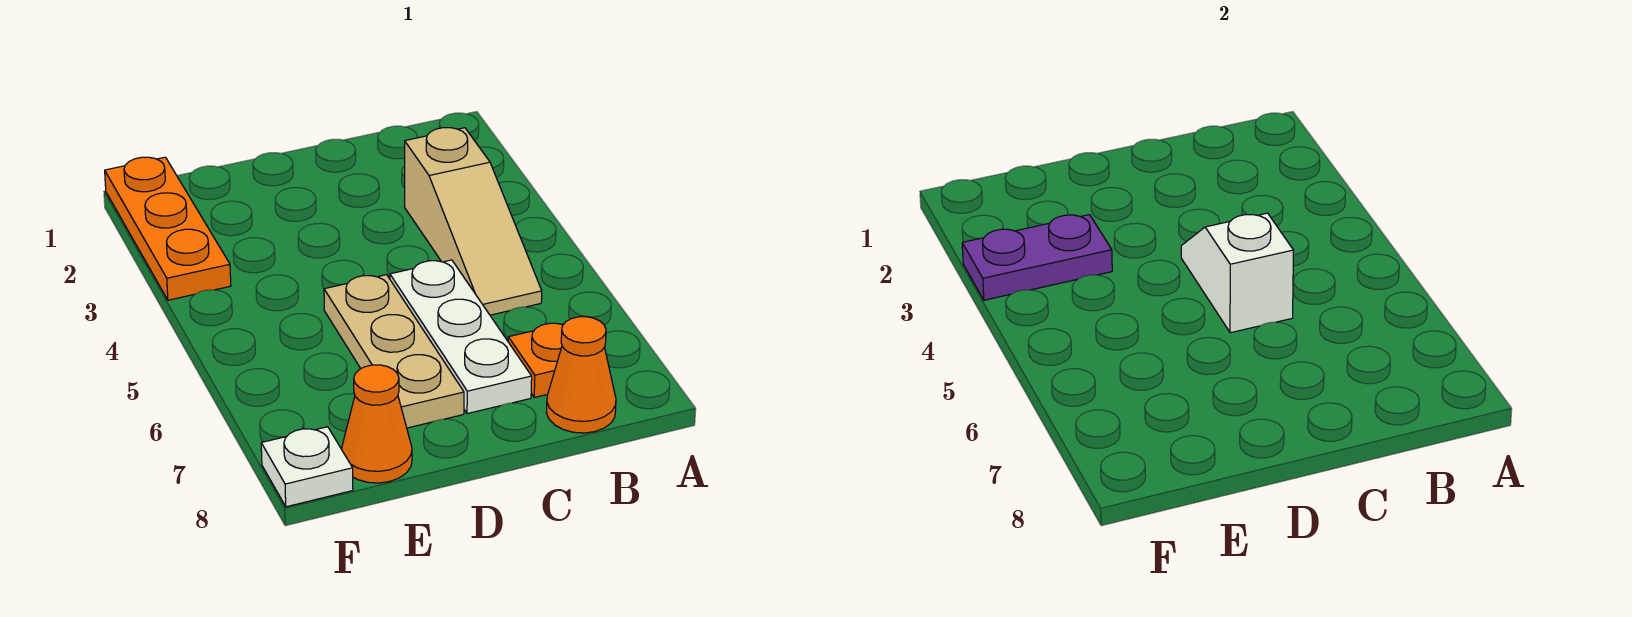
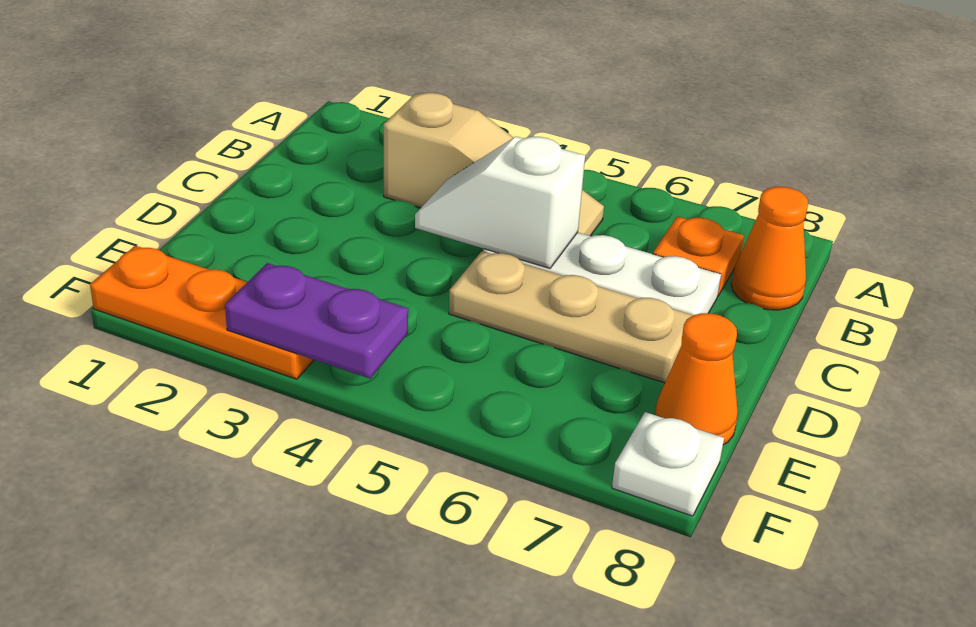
purple plate E3:F3 level 2 -> purple plate F3:F4 level 2

